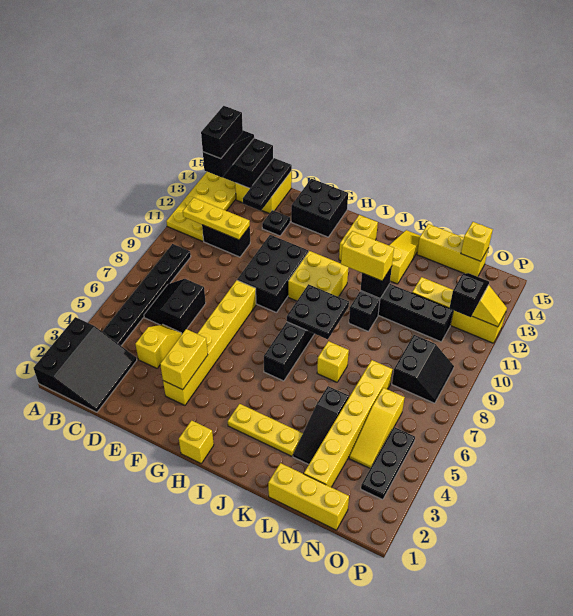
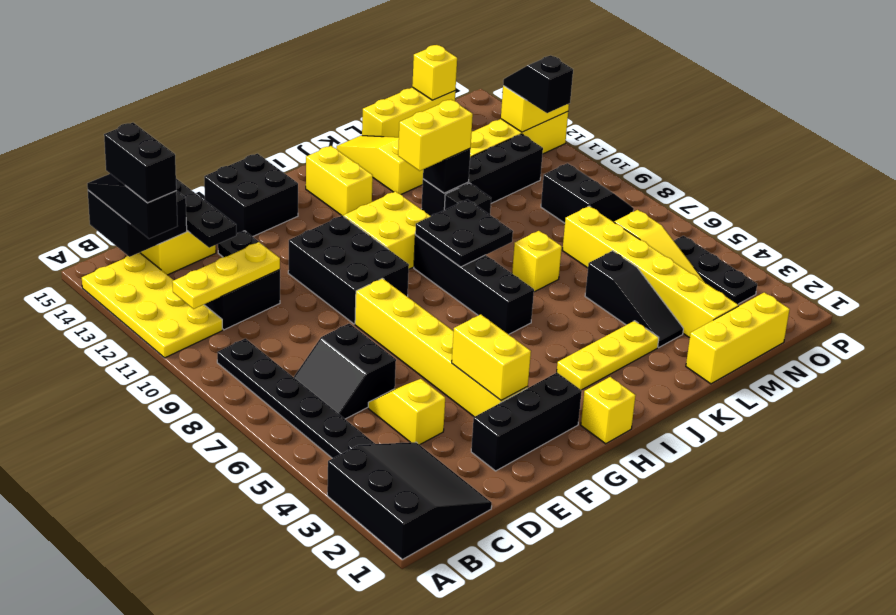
none -> black brick E2:G2 level 1

